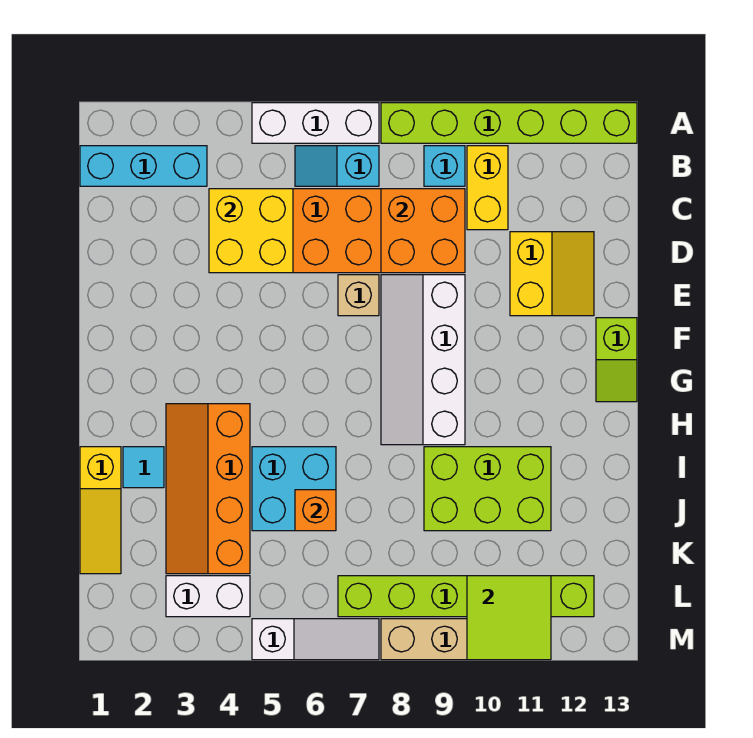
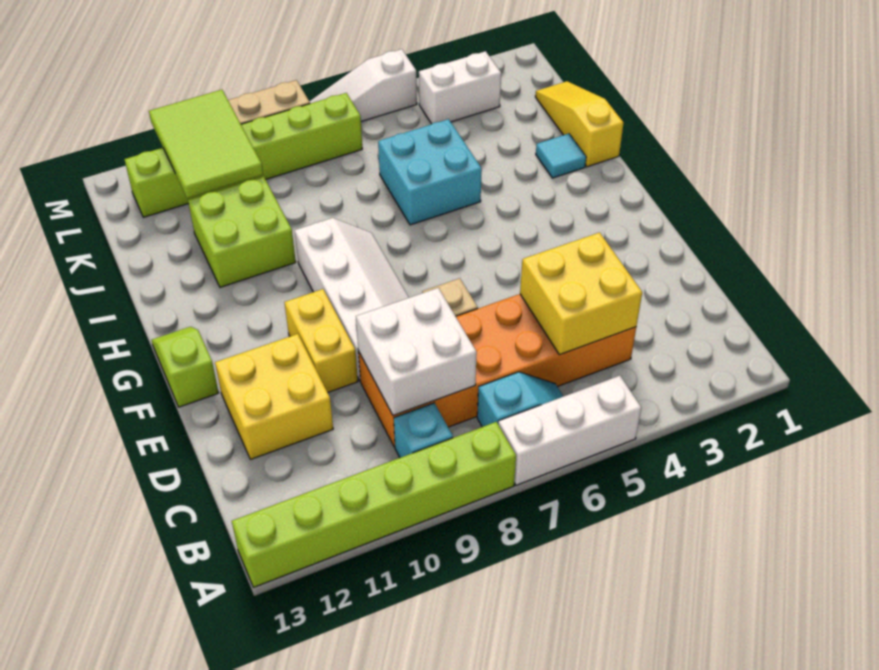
cyan brick B1:B3 level 1 -> none
yellow brick B10:C10 level 1 -> yellow brick E10:F10 level 1
orange brick C8:D9 level 2 -> white brick C8:D9 level 2
yellow slope D11:E12 level 1 top 11 -> yellow brick D11:E12 level 1
orange slope H3:K4 level 1 top 4 -> none
lime brick I9:J11 level 1 -> lime brick I10:J11 level 1
orange brick J6 level 2 -> none
lime tile L10:M11 level 2 -> lime tile K10:M11 level 2

